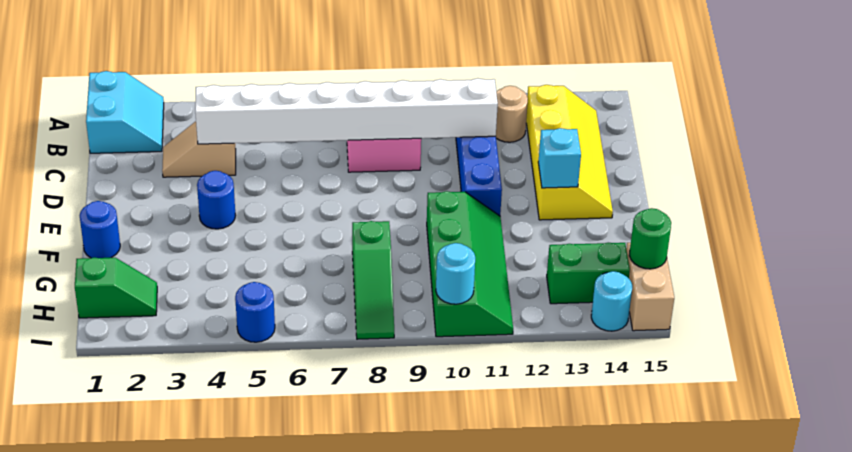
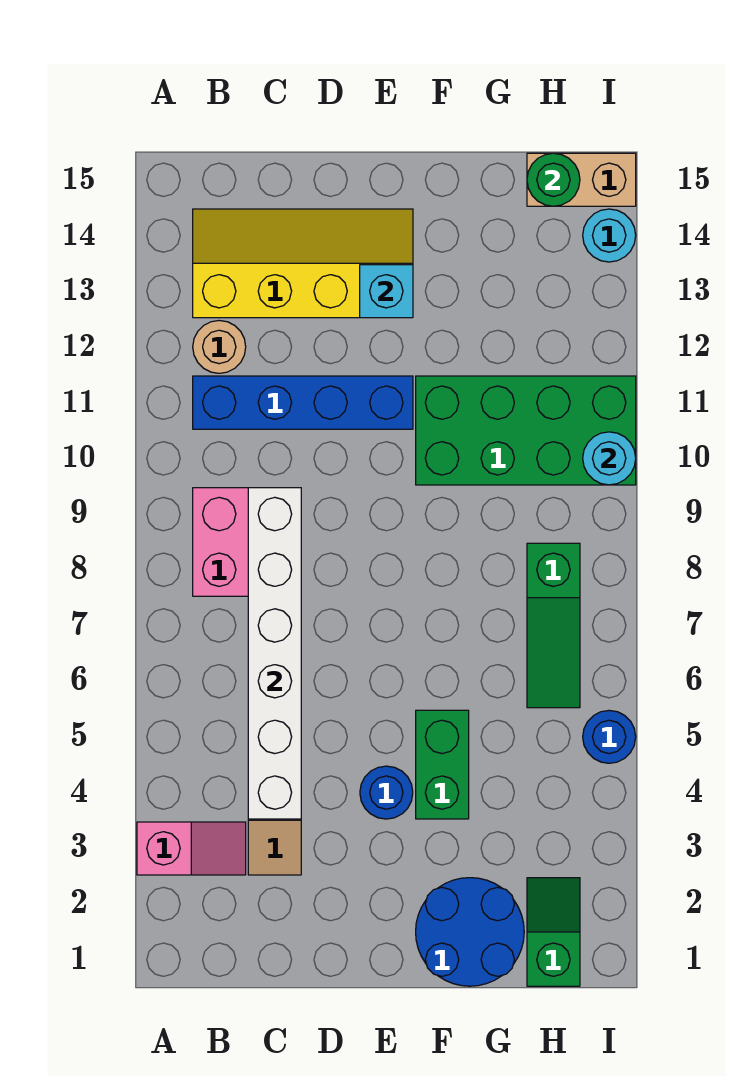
cyan slope A1:B2 level 1 top 1 -> none
none -> pink slope A3:B3 level 1 top A
white brick C4:C11 level 2 -> white brick C4:C9 level 2
blue round brick F1 level 1 -> blue round brick F1:G2 level 1
green slope F10:I11 level 1 top 10 -> green brick F10:I11 level 1
green slope G8:I8 level 1 top G -> green slope H6:H8 level 1 top 8
green brick H13:H14 level 1 -> green brick F4:F5 level 1

